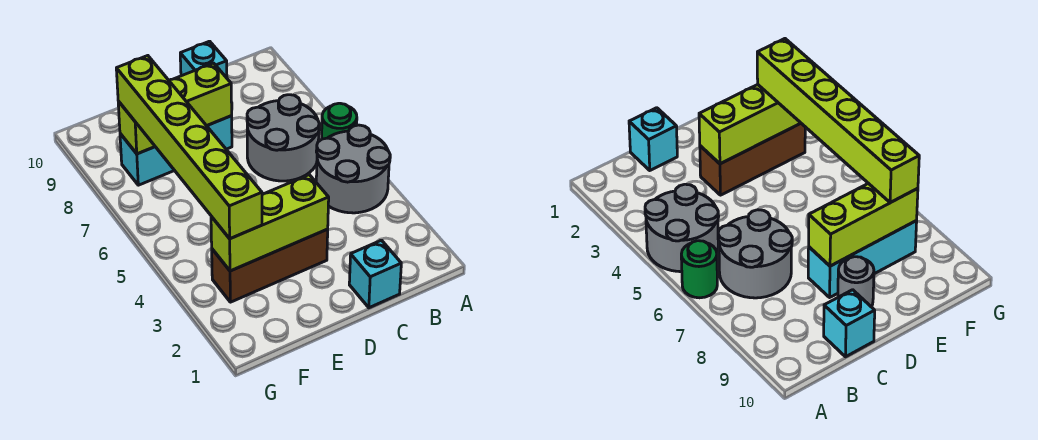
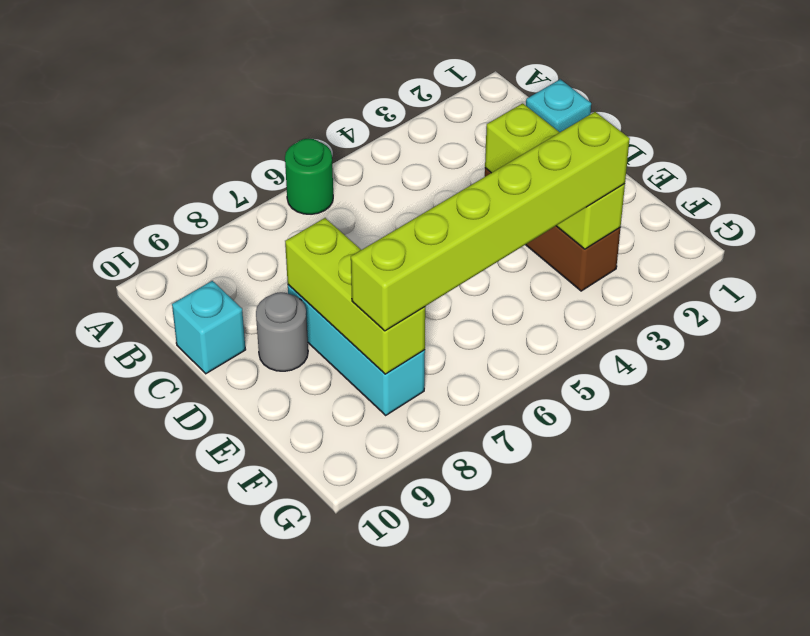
grey round brick A4:B5 level 1 -> none
grey round brick B6:C7 level 1 -> none

